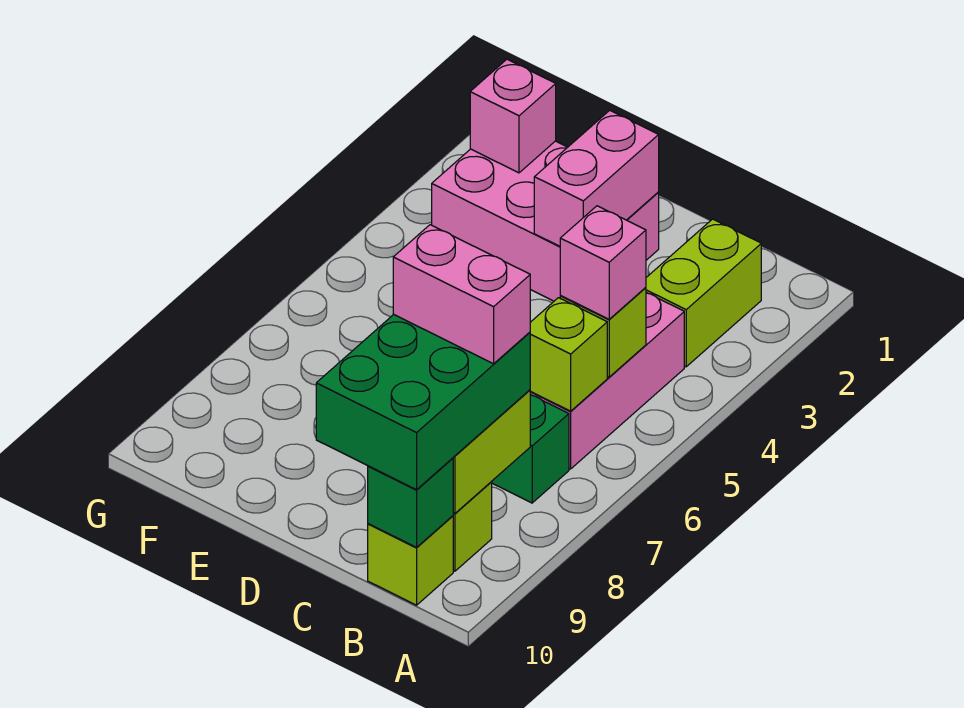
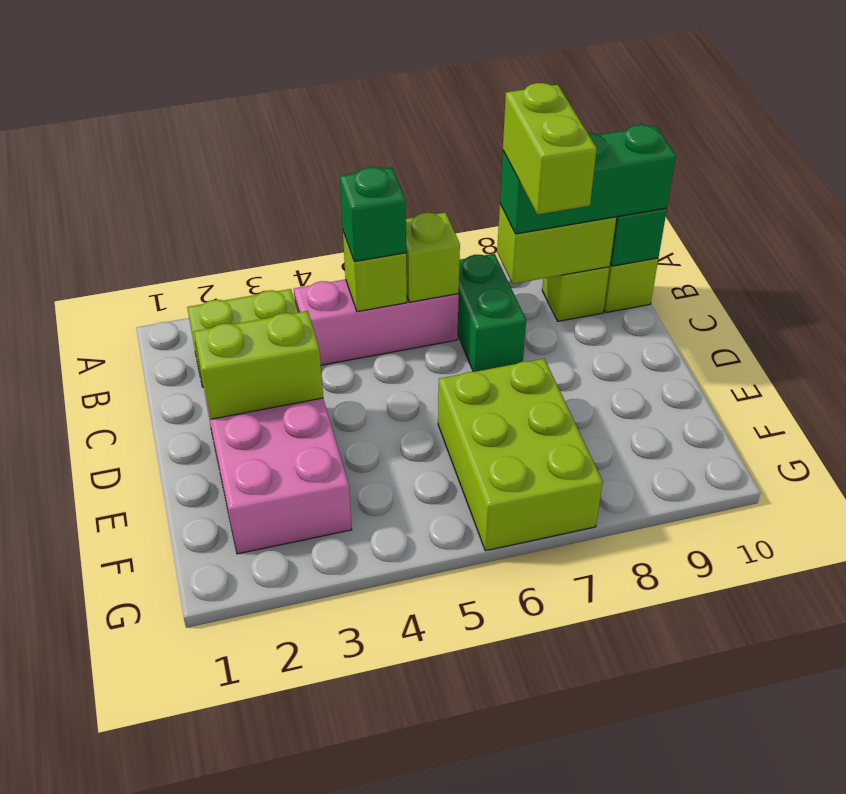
pink brick B5 level 3 -> green brick B5 level 3
green brick B8:C10 level 3 -> green brick B8:B10 level 3
pink brick B8:C8 level 4 -> lime brick B8:C8 level 4
pink brick D2:D3 level 2 -> lime brick D2:D3 level 2
none -> lime brick E6:G7 level 1
pink brick F2 level 2 -> none

